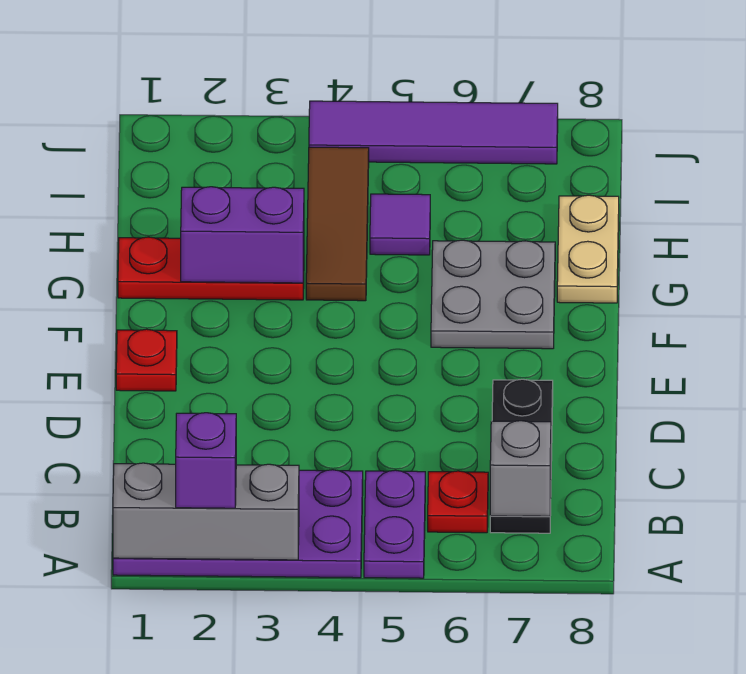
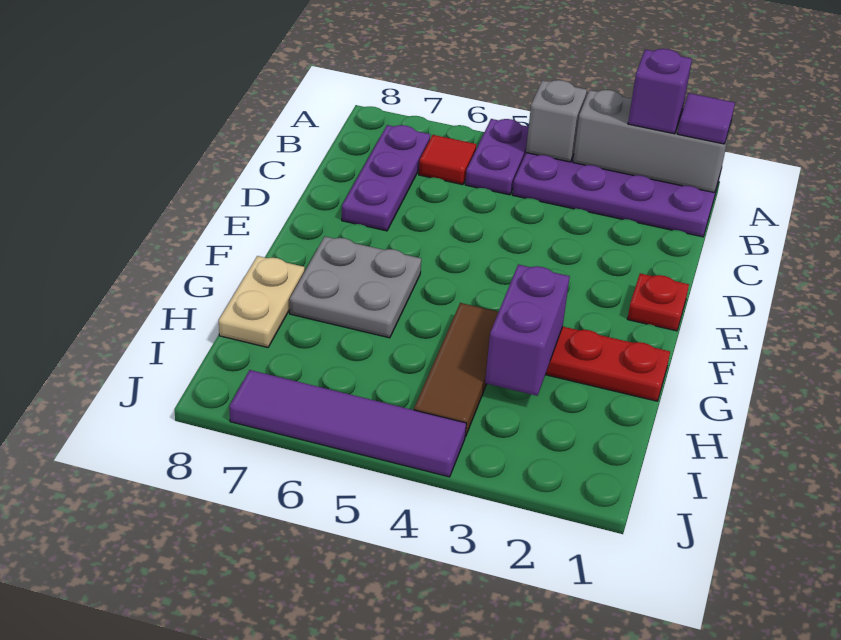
red plate B6 level 1 -> red tile B6 level 1
black plate B7:D7 level 1 -> purple plate B7:D7 level 1
grey brick B7 level 2 -> grey brick A4 level 2
purple brick G2:G3 level 2 -> purple brick G3:H3 level 2
purple tile H5 level 1 -> purple tile A1 level 3

